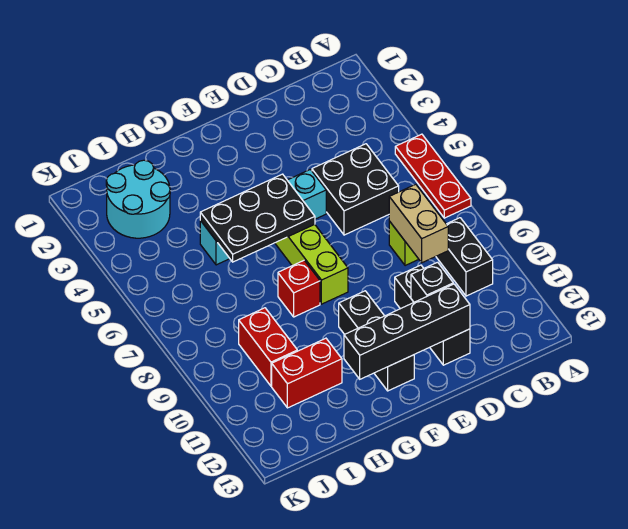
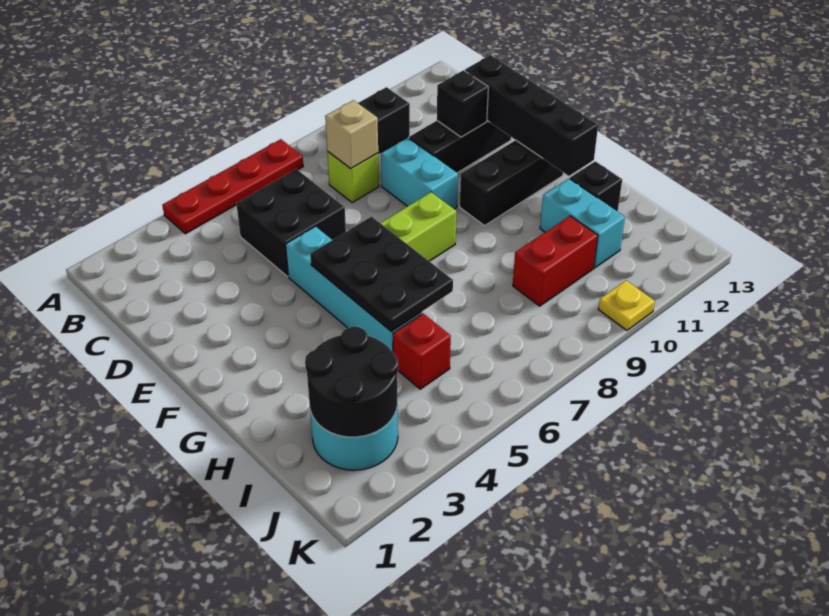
red plate A5:A7 level 1 -> red plate A4:A7 level 1
tan brick C8:C9 level 2 -> tan brick C8 level 2
none -> cyan brick D9:E9 level 1
red brick G8 level 1 -> red brick I5 level 1
red brick H11:I11 level 1 -> cyan brick H11:I11 level 1
none -> black brick H12 level 1
none -> black round brick I2:J3 level 2
none -> yellow plate K10 level 1

